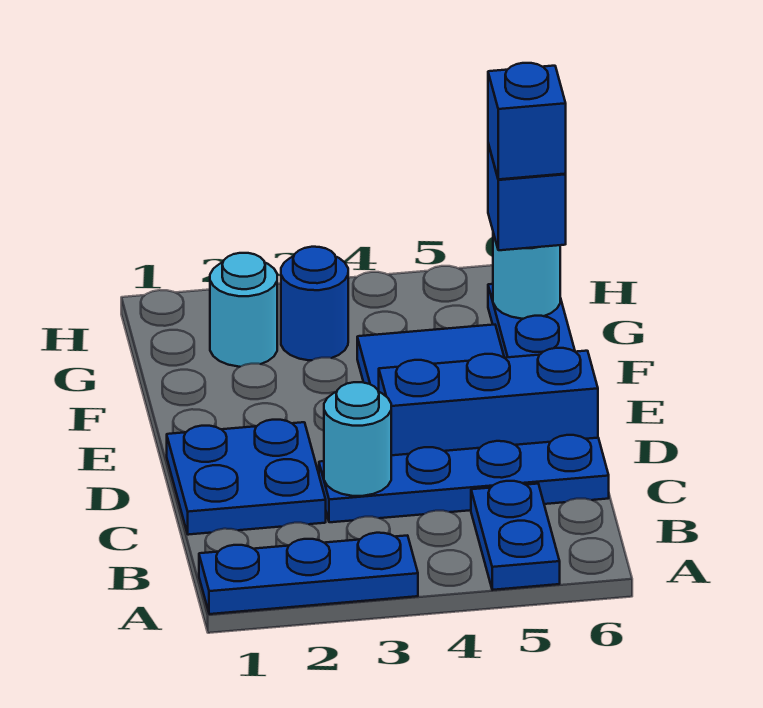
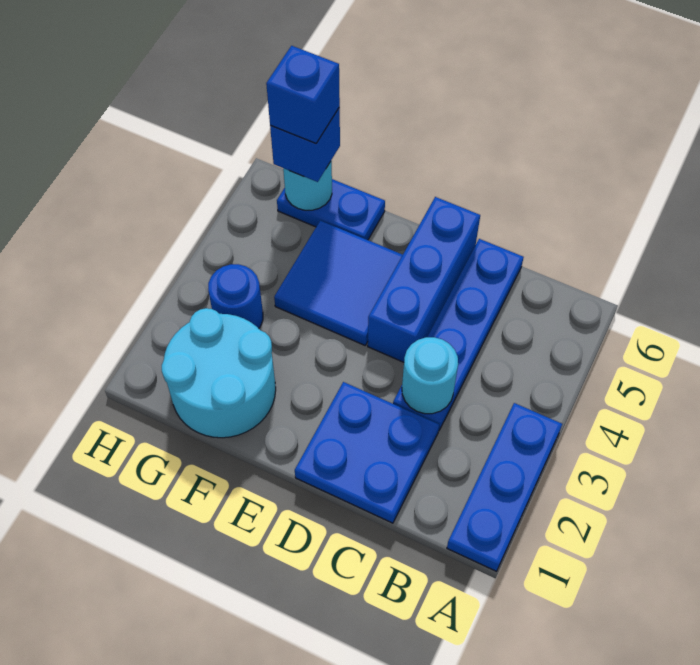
blue plate A5:B5 level 1 -> none
cyan round brick G2 level 1 -> cyan round brick F1:G2 level 1

